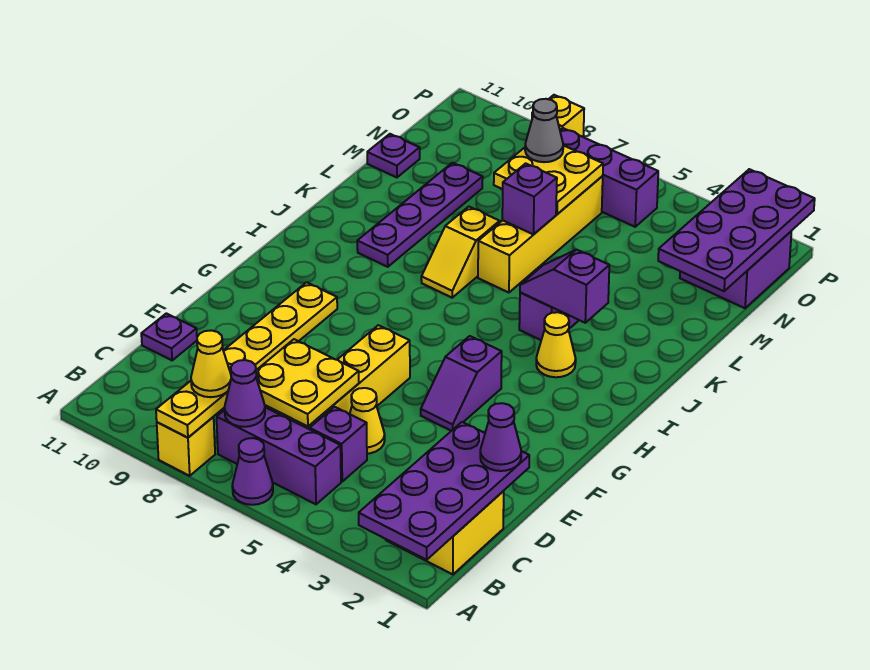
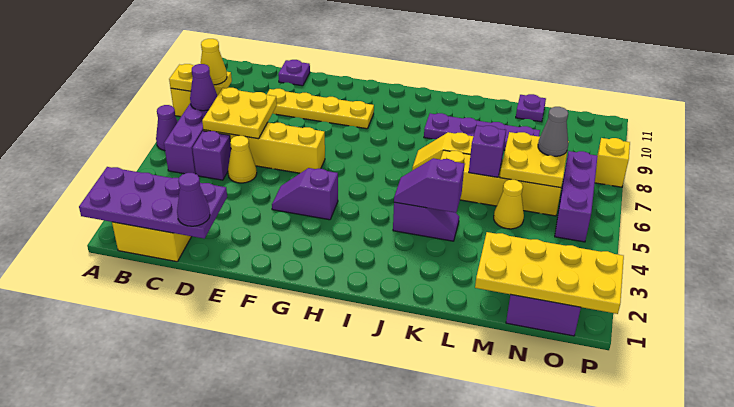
yellow cone I3 level 1 -> yellow cone M5 level 1
purple slope J3:J4 level 2 top 3 -> purple slope J4:K4 level 2 top K
purple plate M1:P2 level 2 -> yellow plate M1:P2 level 2

